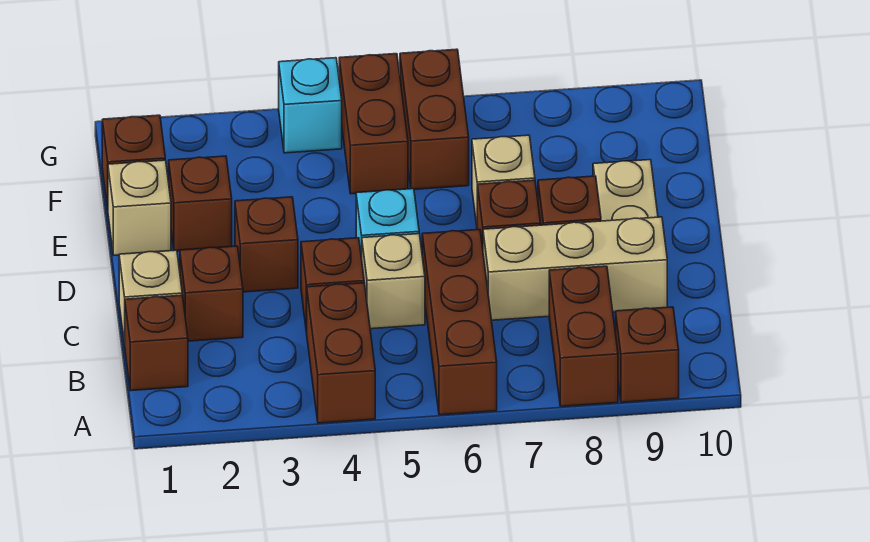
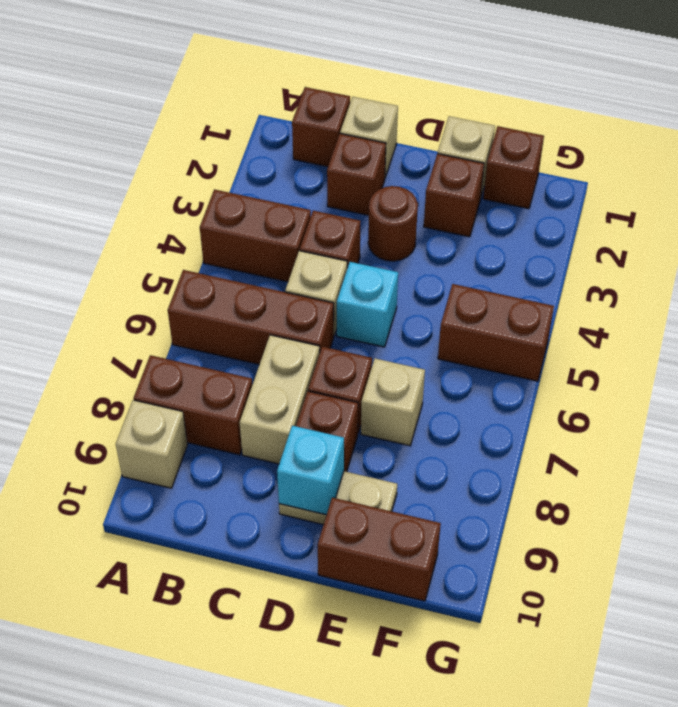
brown brick A9 level 1 -> tan brick A9 level 1
tan brick C7:C9 level 1 -> tan brick C7:C8 level 1
brown brick D3 level 1 -> brown round brick D3 level 1
brown brick F6:G6 level 1 -> brown brick E10:F10 level 1
cyan brick G4 level 1 -> cyan brick D9 level 2

